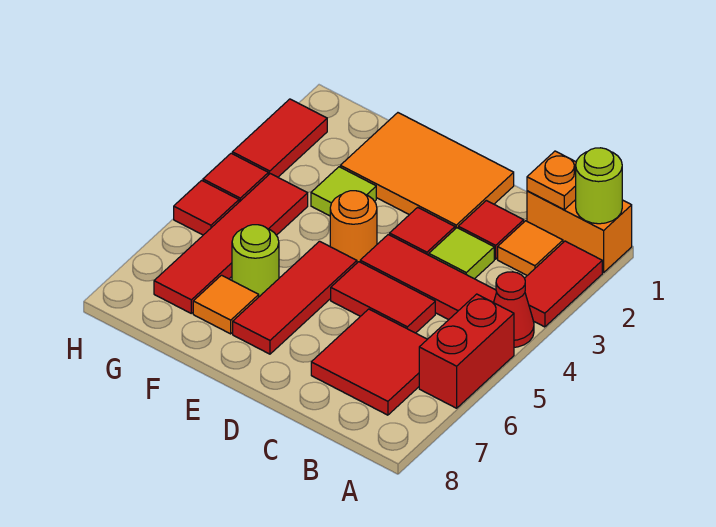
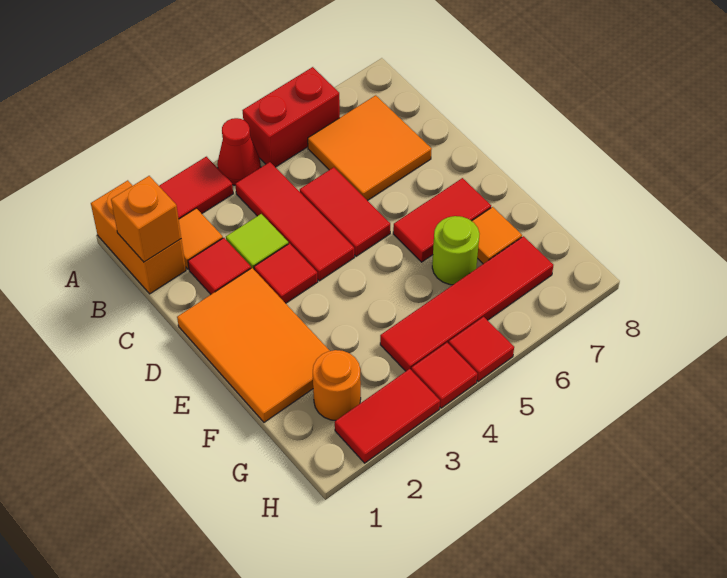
lime round brick A1 level 2 -> none
orange plate B1 level 2 -> orange brick B1 level 2
red tile B6:C7 level 1 -> orange tile B6:C7 level 1
orange round brick E4 level 1 -> orange round brick G2 level 1
red tile E5:E7 level 1 -> red tile E6:E7 level 1
lime tile F3 level 1 -> none

